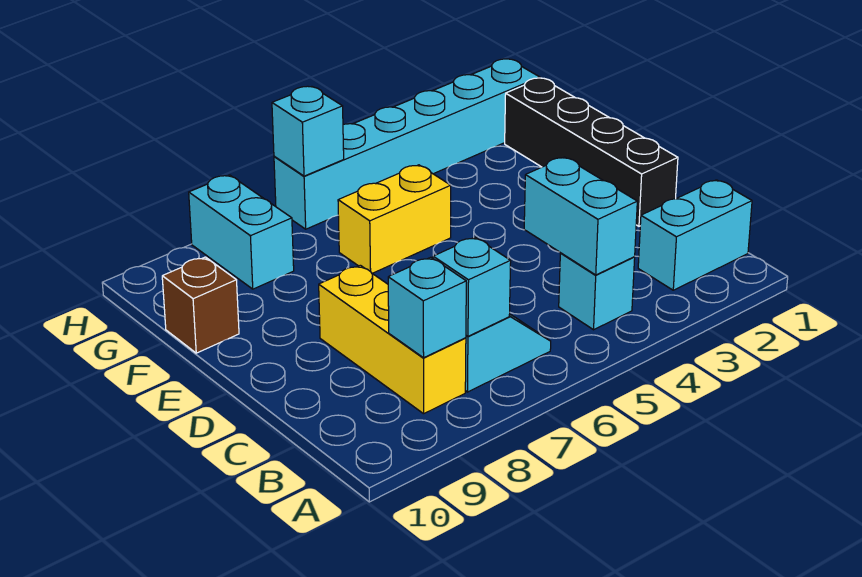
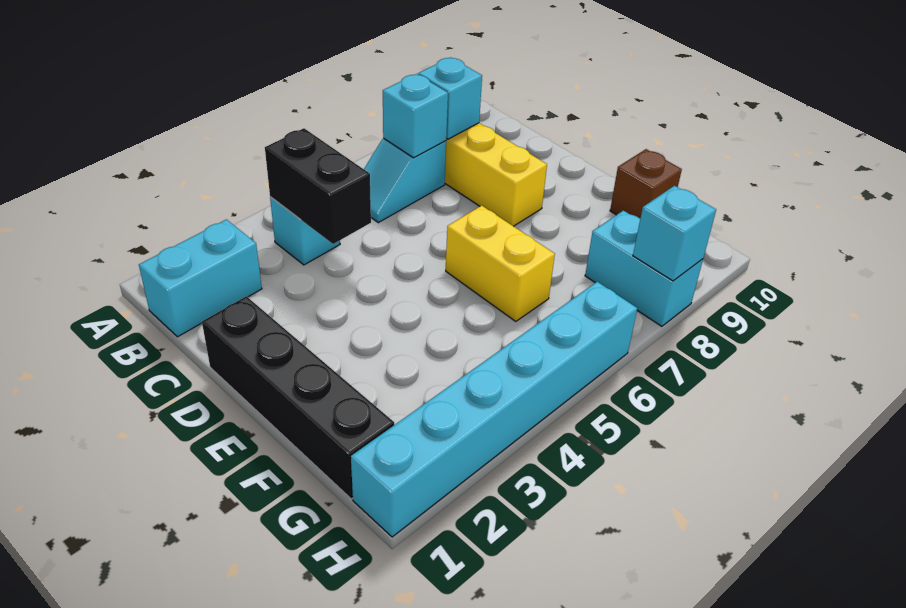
cyan brick B4:C4 level 2 -> black brick B4:C4 level 2
yellow brick F5:F6 level 1 -> yellow brick E6:F6 level 1
cyan brick H6 level 2 -> cyan brick H8 level 2

